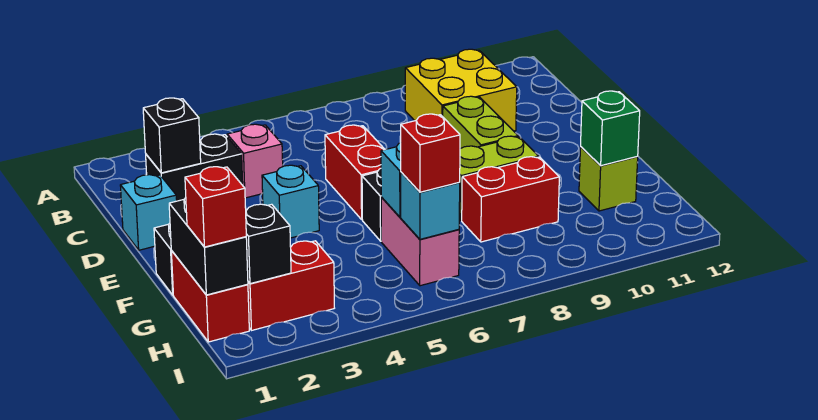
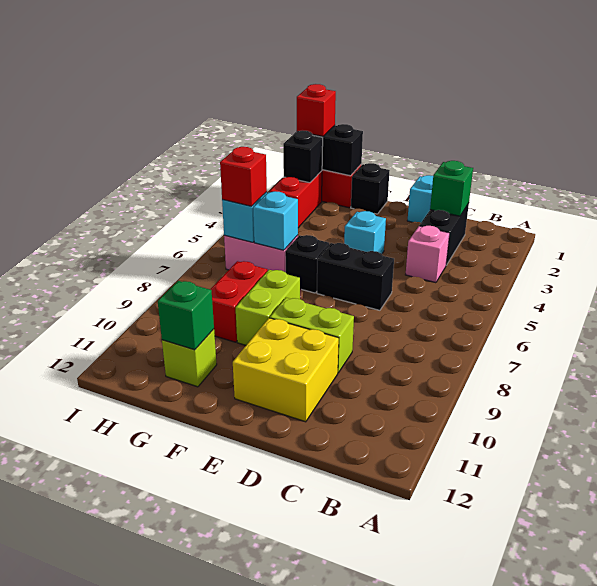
yellow brick B9:C10 level 1 -> yellow brick D10:E11 level 1
black brick C2 level 2 -> green brick C2 level 2
red brick D6:E6 level 1 -> black brick D6:E6 level 1

